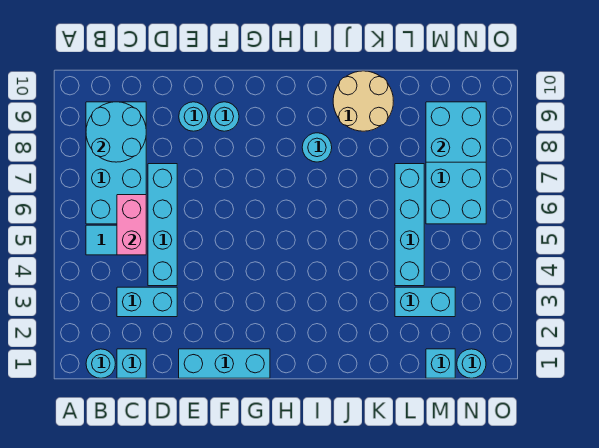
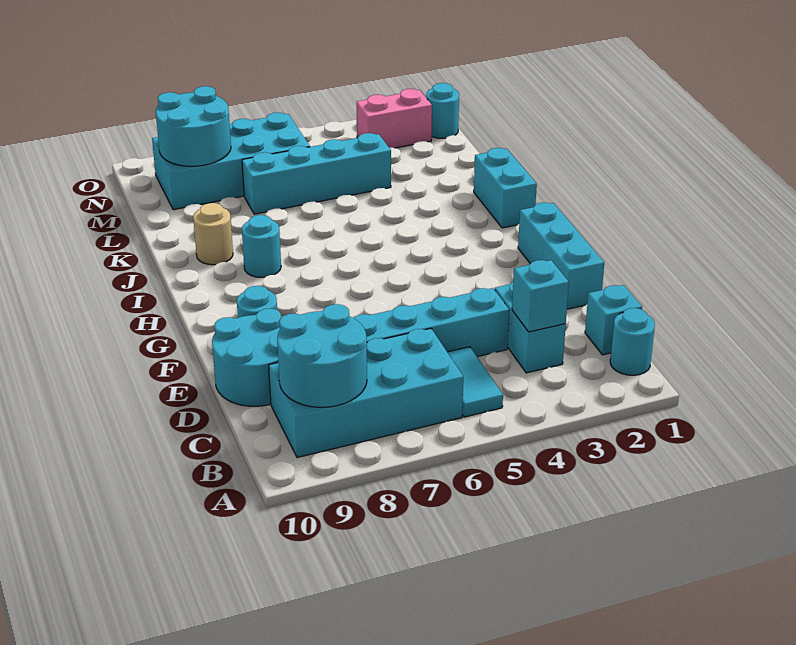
pink brick C5:C6 level 2 -> pink brick N2:N3 level 1
cyan round brick E9 level 1 -> cyan round brick D9:E10 level 1
tan round brick J9:K10 level 1 -> tan round brick J9 level 1
cyan brick L3:M3 level 1 -> cyan brick I1:J1 level 1
cyan brick M1 level 1 -> cyan brick C3 level 2
cyan brick M8:N9 level 2 -> cyan round brick M8:N9 level 2

